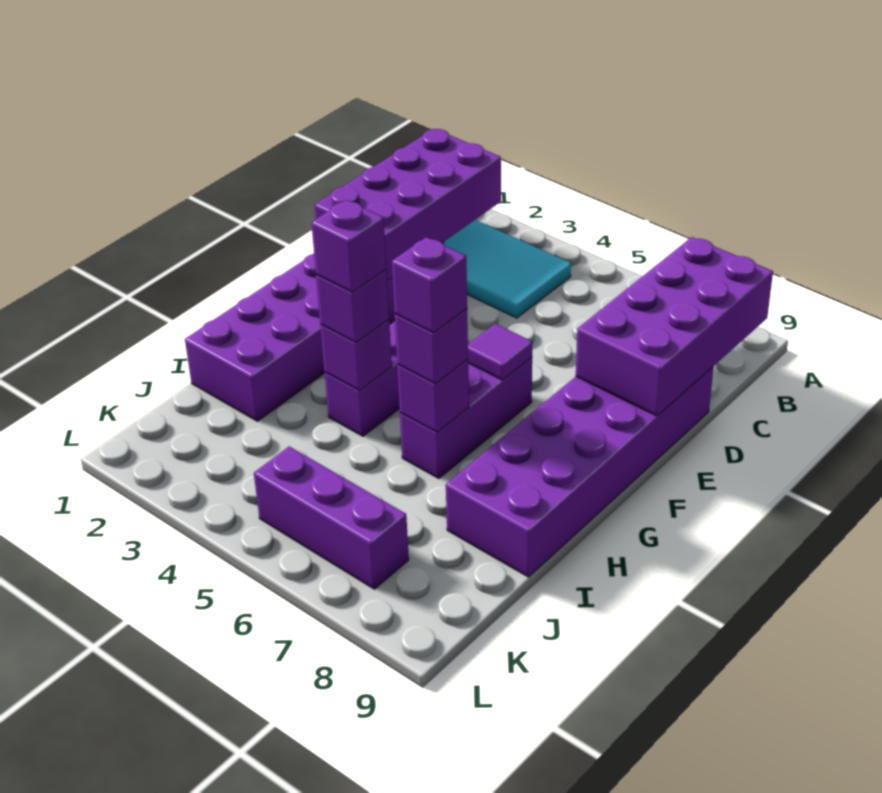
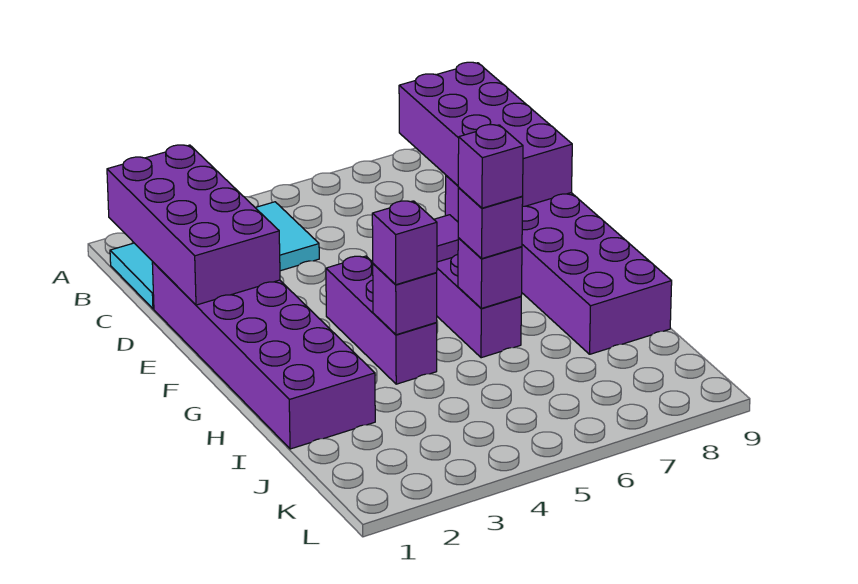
purple brick H4 level 4 -> none
purple brick K5:K7 level 1 -> none

